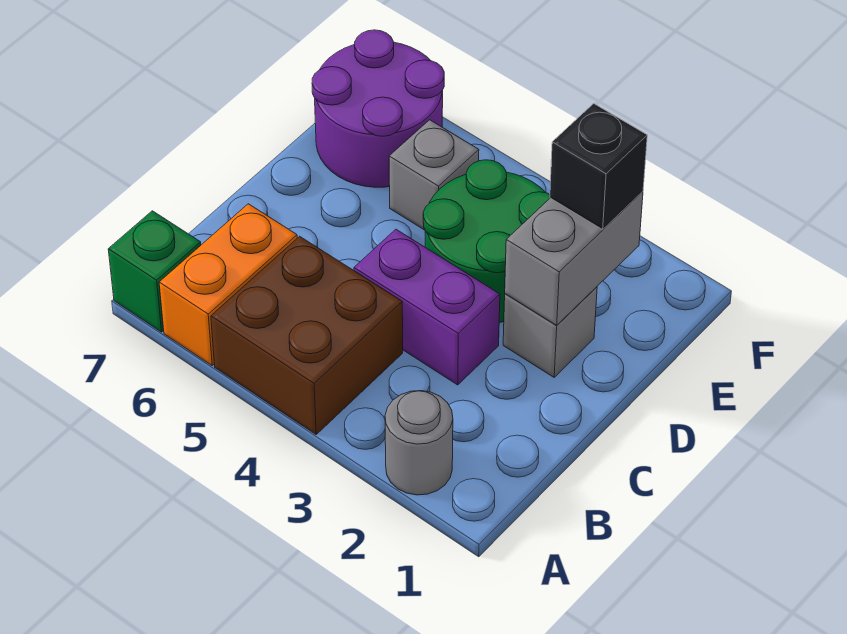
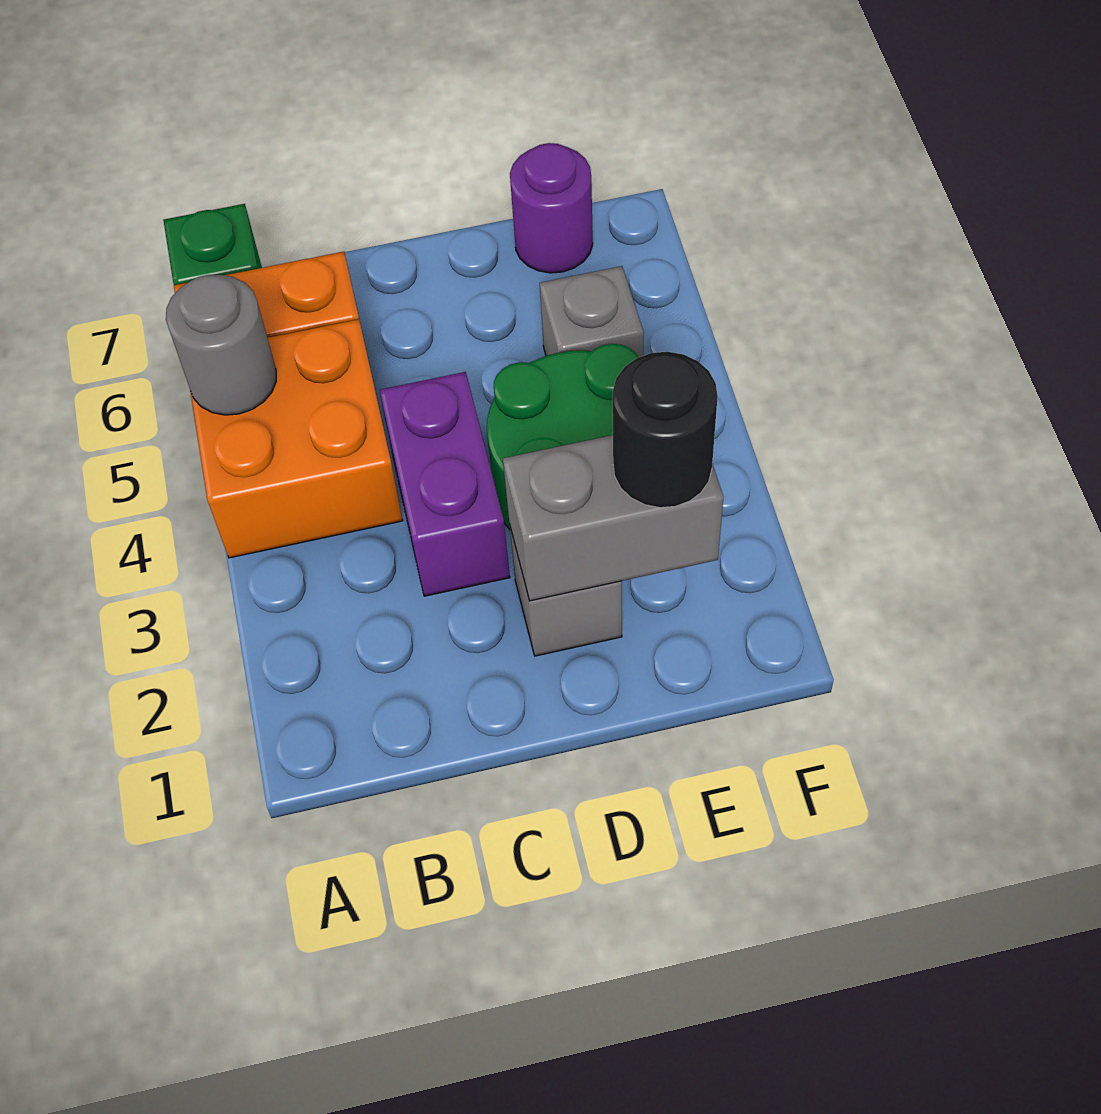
grey round brick A2 level 1 -> grey round brick A5 level 2
brown brick A4:B5 level 1 -> orange brick A4:B5 level 1
black brick E2 level 3 -> black round brick E2 level 3
purple round brick E6:F7 level 1 -> purple round brick E7 level 1

